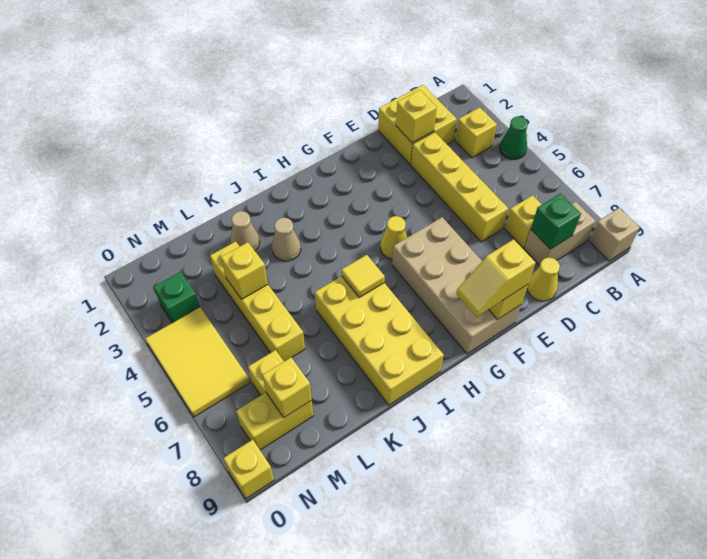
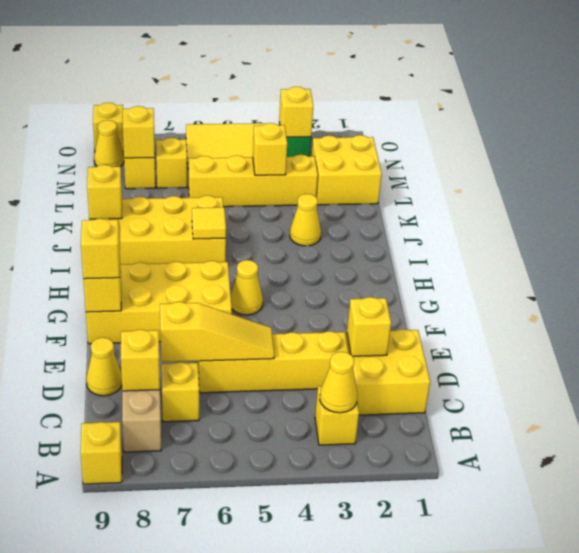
green cone A4 level 1 -> none
tan brick A9 level 1 -> yellow brick A9 level 1
none -> yellow cone B3 level 2
green brick C8 level 2 -> yellow brick C8 level 2
none -> yellow slope D5:D7 level 2 top 7
tan brick F6:G9 level 1 -> yellow brick F6:G9 level 1
tan cone J3 level 1 -> yellow cone J3 level 1
none -> yellow brick J9 level 2
tan cone K2 level 1 -> none
none -> yellow brick L1:M2 level 1
none -> yellow brick N3 level 2
none -> yellow cone N9 level 1

